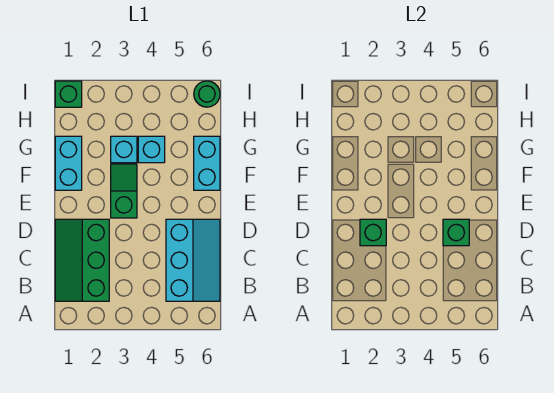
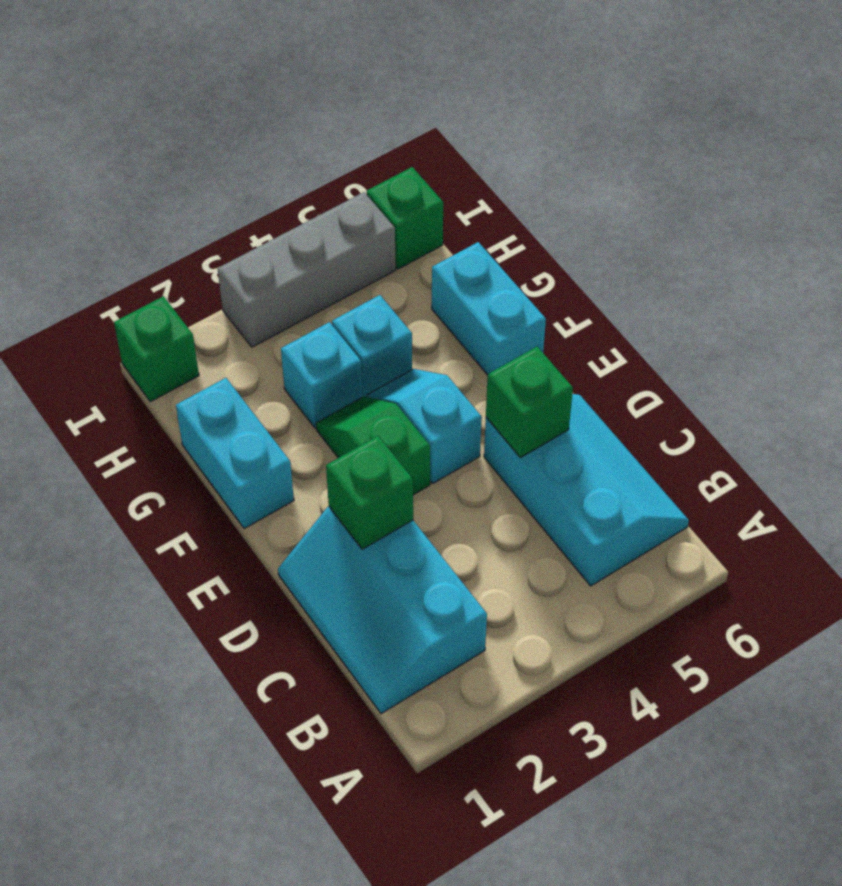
green slope B1:D2 level 1 top 2 -> cyan slope B1:D2 level 1 top 2
none -> cyan slope E4:F4 level 1 top E
none -> grey brick I3:I5 level 1
green round brick I6 level 1 -> green brick I6 level 1

